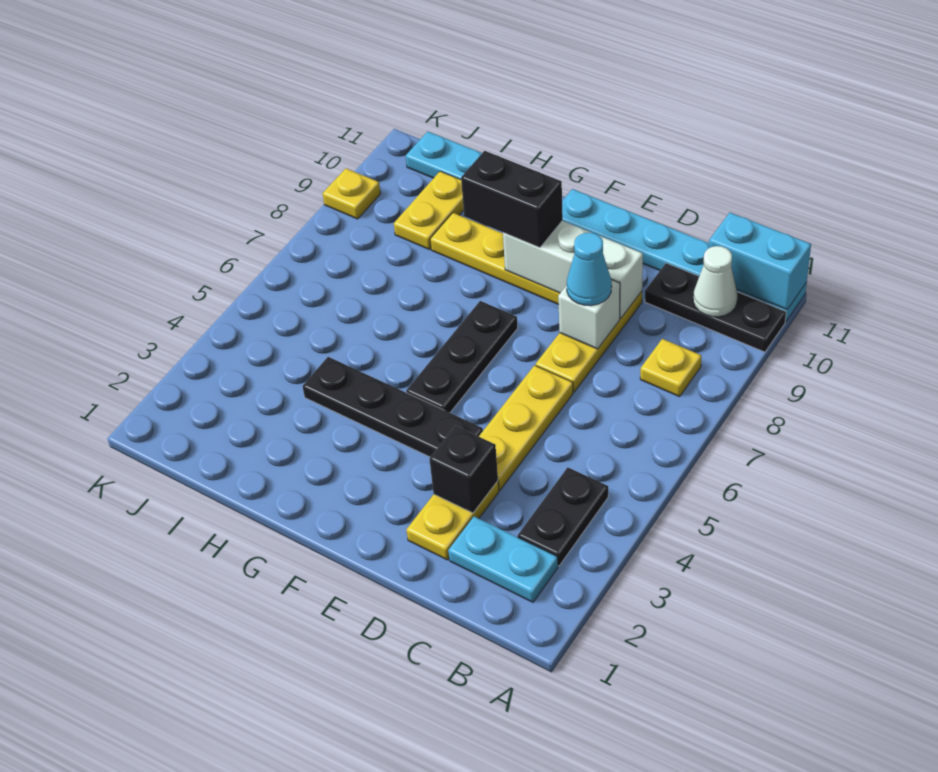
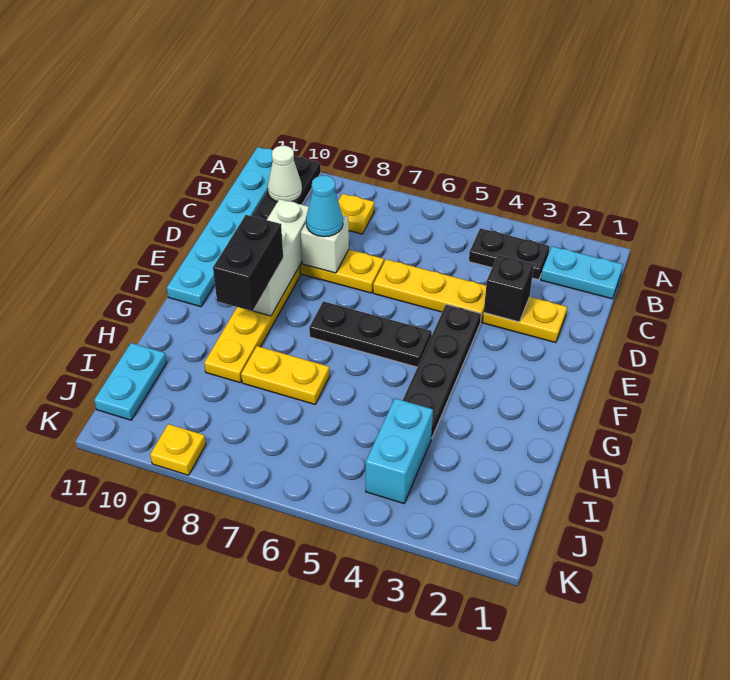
cyan brick A11:B11 level 2 -> cyan brick I4:J4 level 1
cyan plate B2:C2 level 1 -> cyan plate B1:B2 level 1
yellow plate I9:I10 level 1 -> yellow plate H7:H8 level 1

